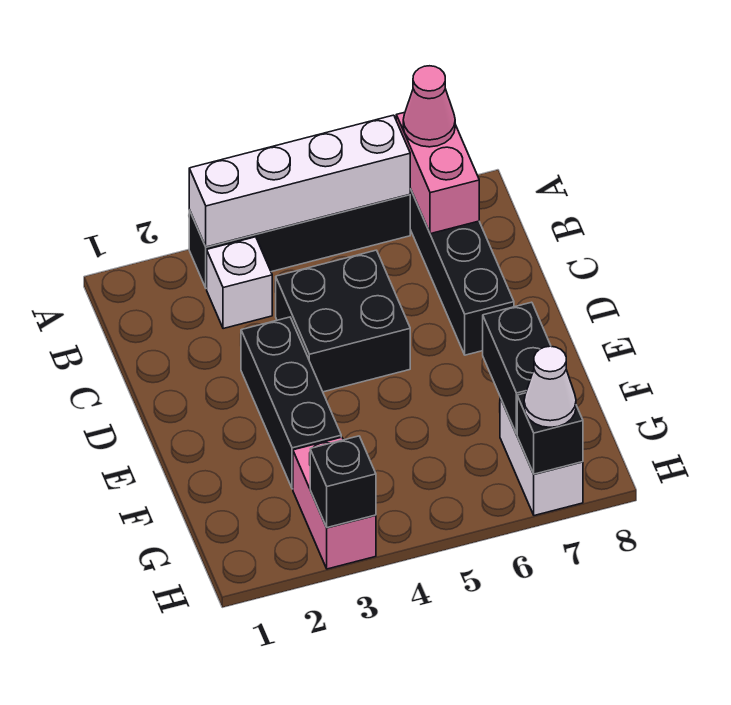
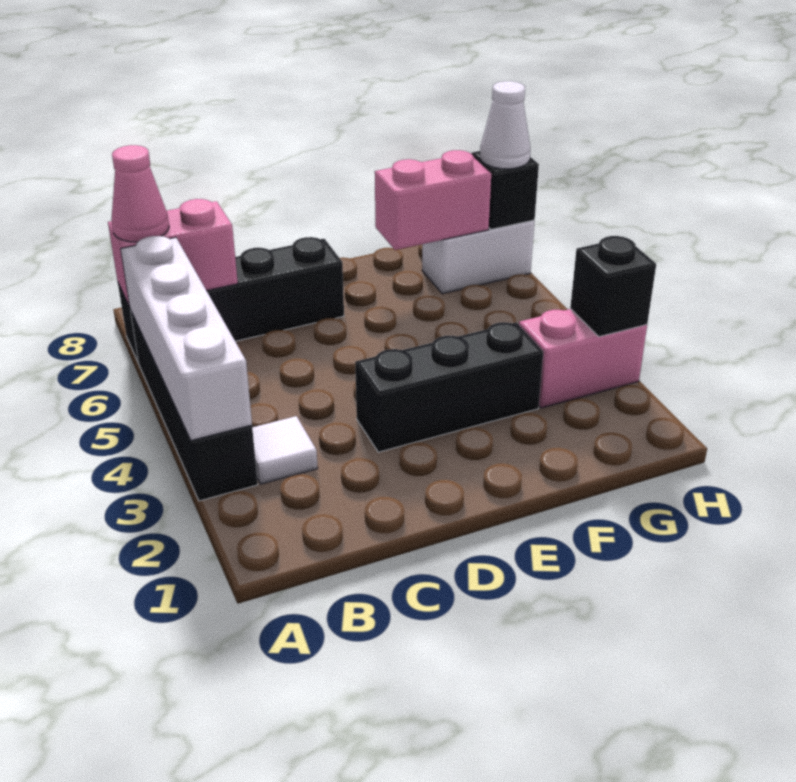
white brick B3 level 1 -> white tile B3 level 1
black brick C4:D5 level 1 -> none
black brick F7:G7 level 2 -> pink brick F7:G7 level 2

